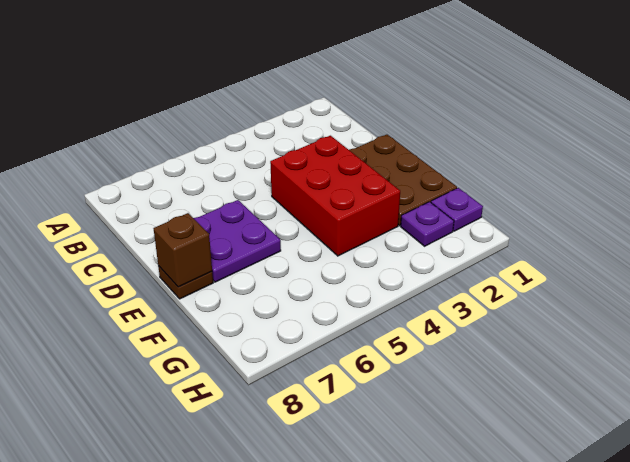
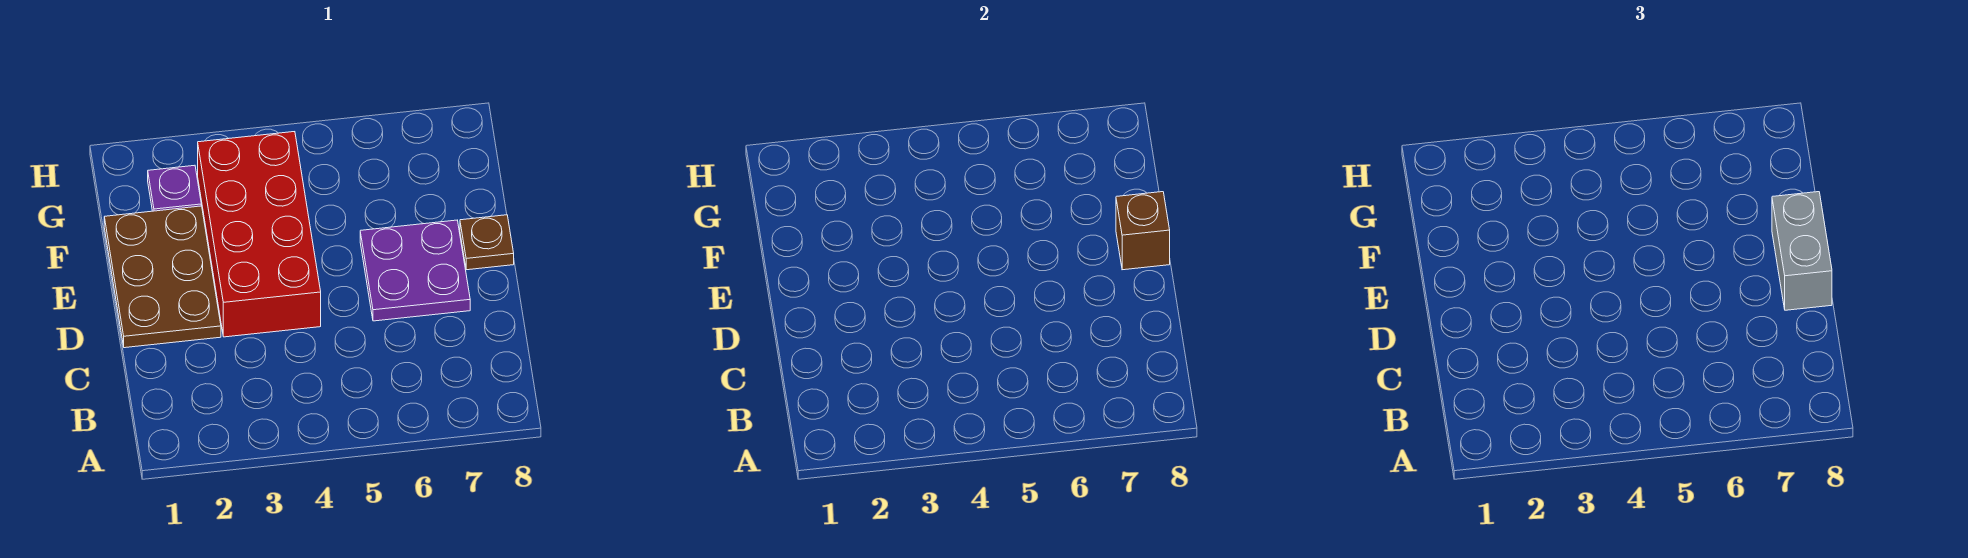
red brick D3:F4 level 1 -> red brick D3:G4 level 1
none -> grey brick D8:E8 level 3
purple plate G1 level 1 -> none

